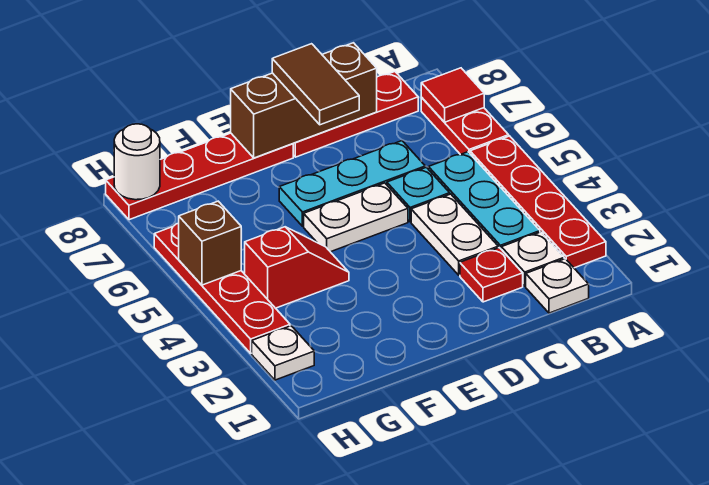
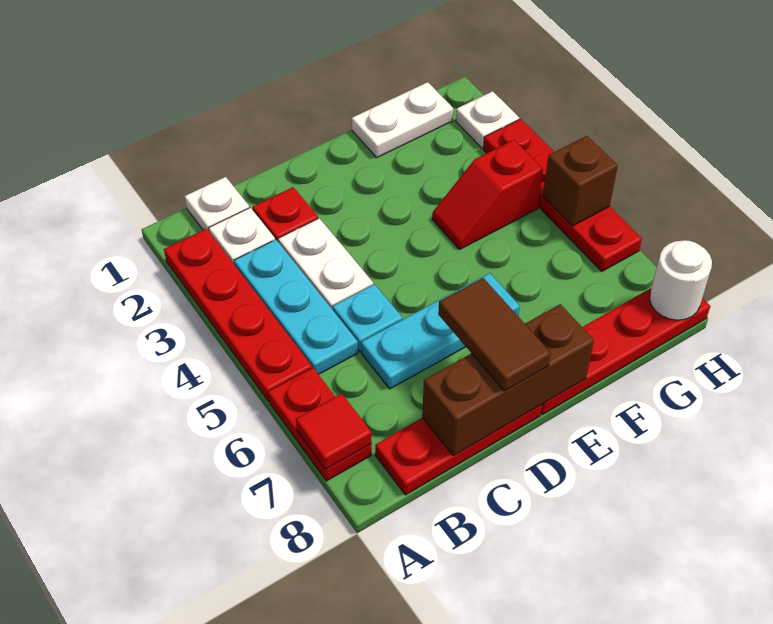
white plate D5:E5 level 1 -> white plate F1:G1 level 1

